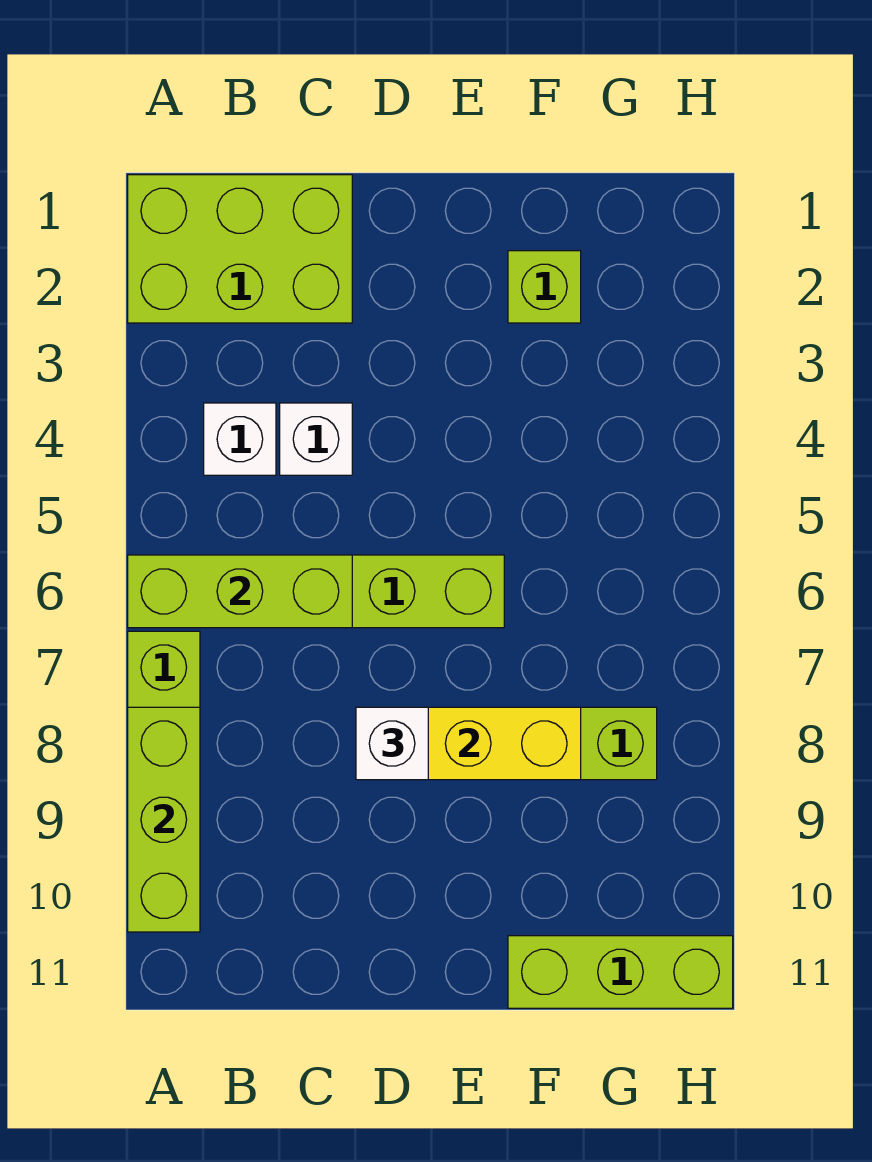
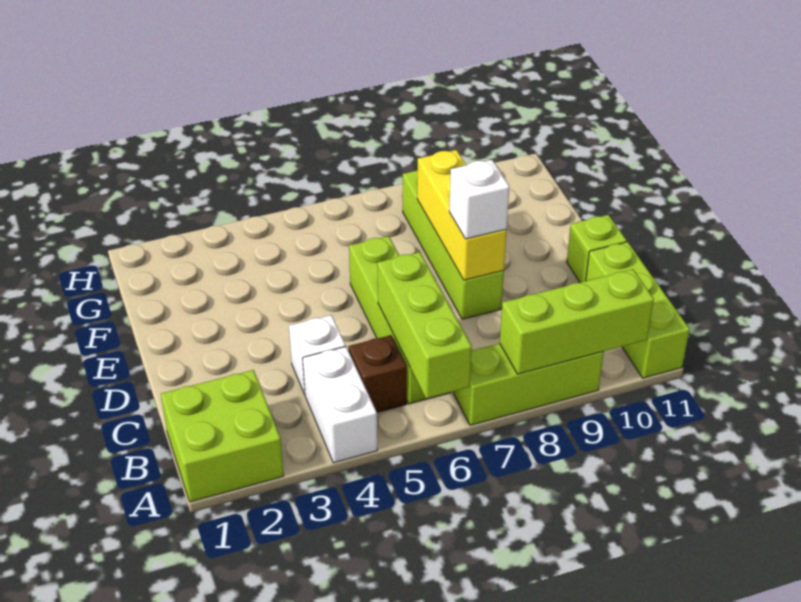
lime brick A1:C2 level 1 -> lime brick A1:B2 level 1
white brick B4 level 1 -> white brick A4:B4 level 1
none -> brown brick B5 level 1
lime brick F2 level 1 -> lime brick D11 level 1
lime brick F11:H11 level 1 -> lime brick A11:C11 level 1

